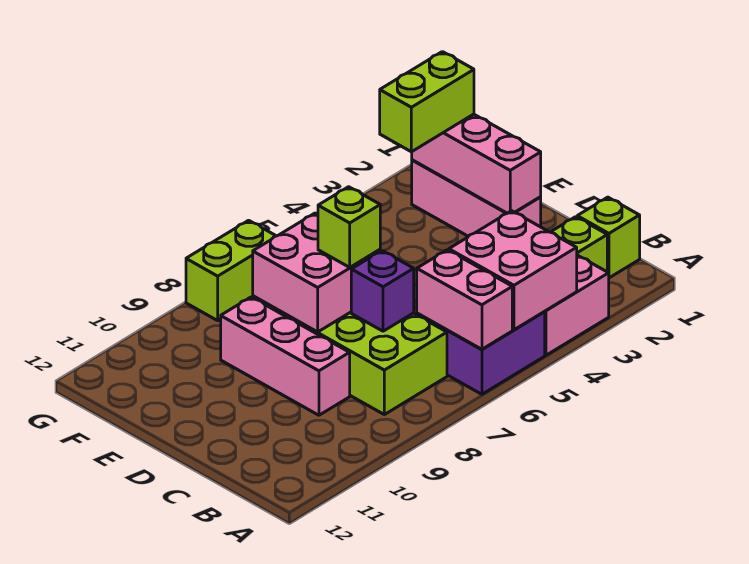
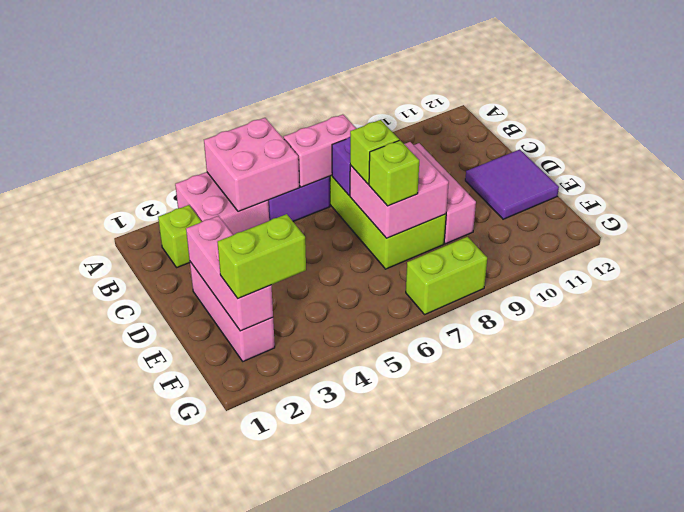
pink brick A6:B6 level 2 -> pink brick B6:B7 level 2
lime brick B1 level 1 -> lime brick E7 level 3
none -> purple tile D11:E12 level 1

